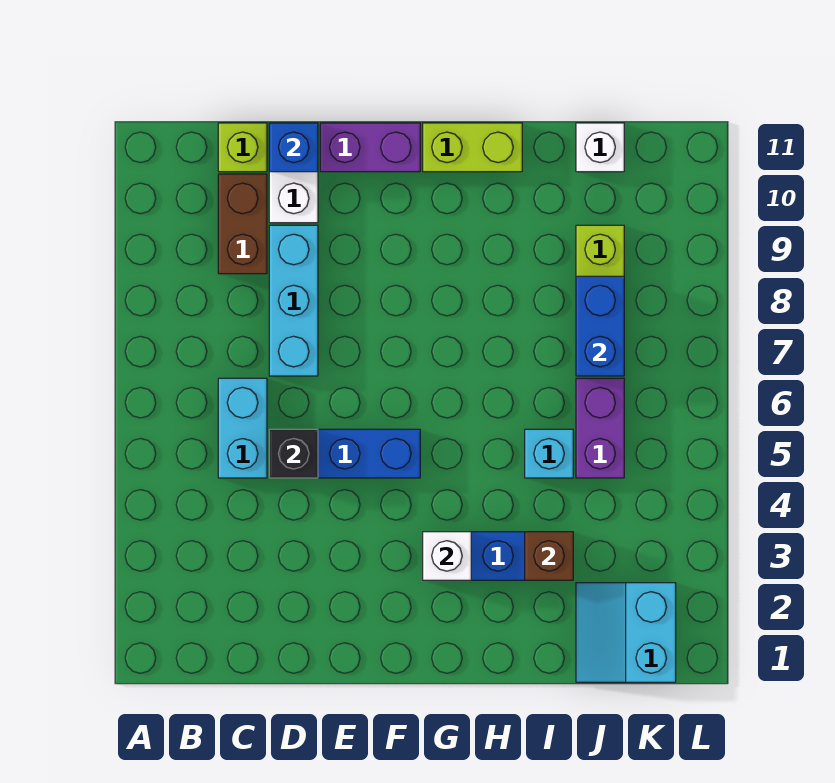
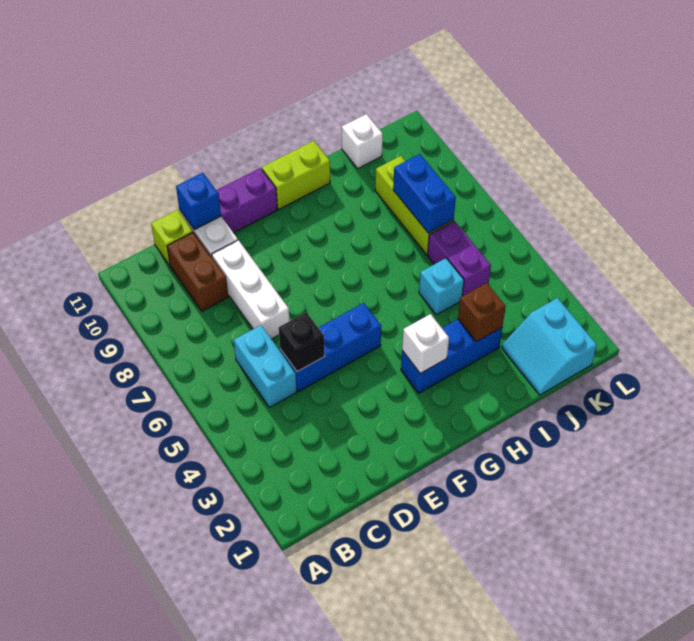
cyan brick D7:D9 level 1 -> white brick D7:D9 level 1

